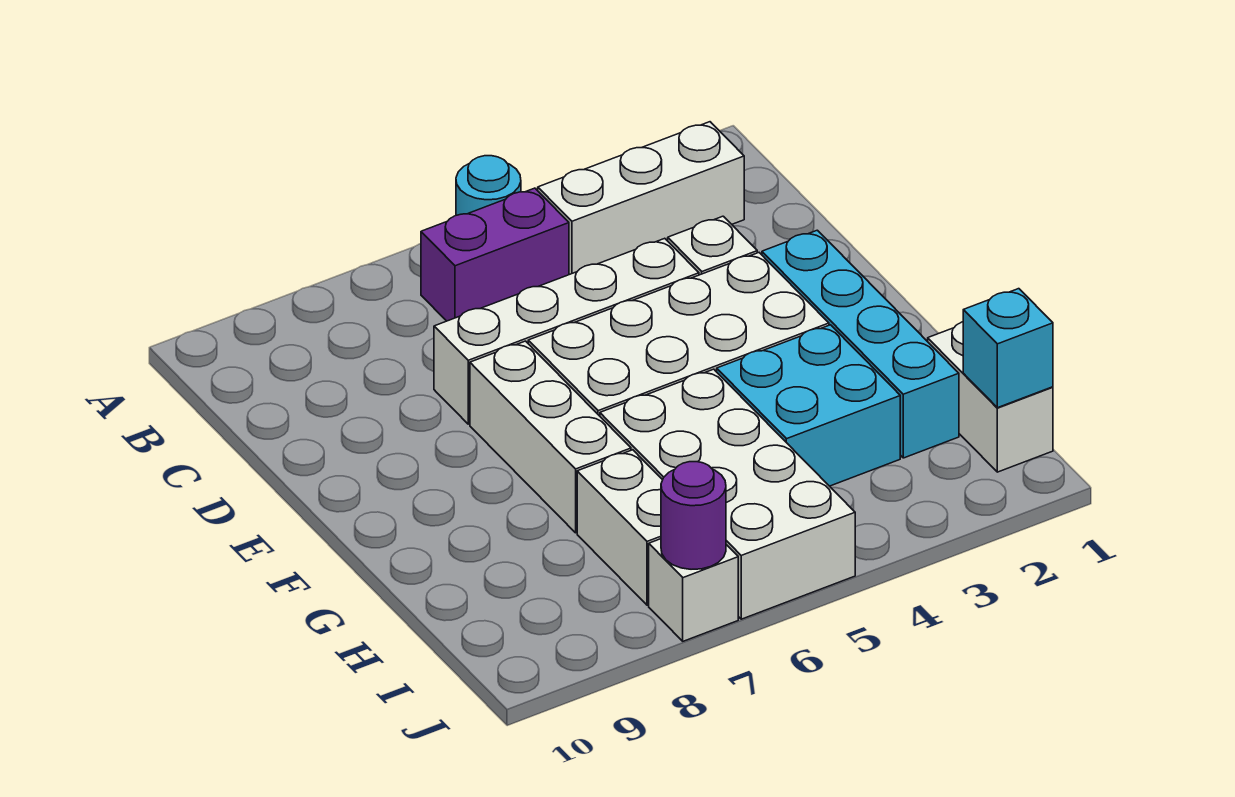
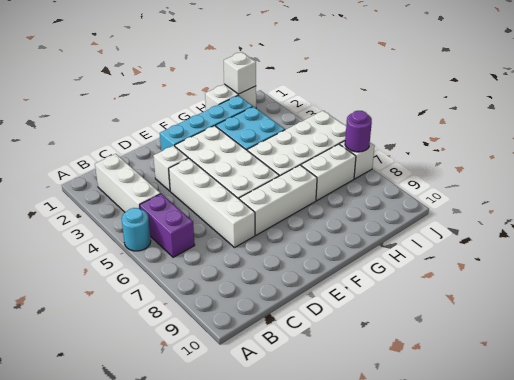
cyan brick I1 level 2 -> white brick I1 level 2

